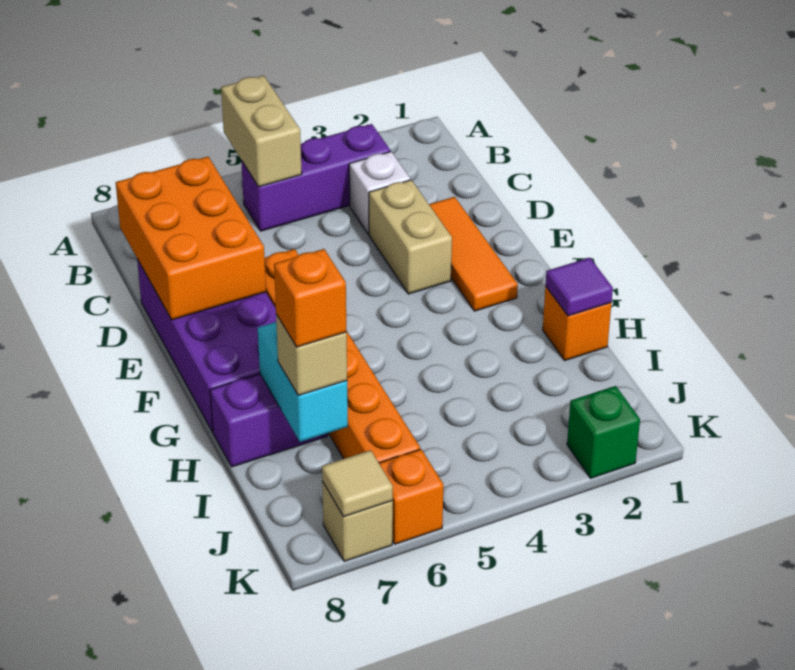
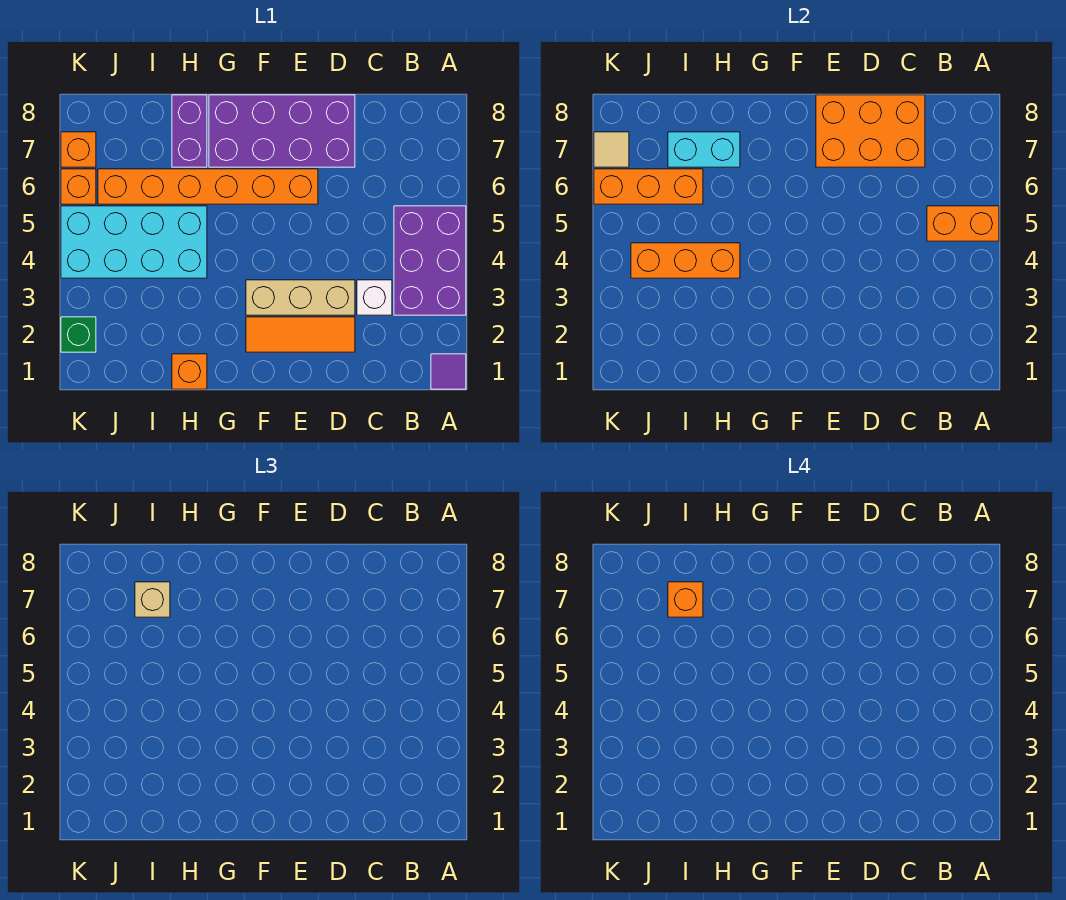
tan brick A5:B5 level 2 -> orange brick A5:B5 level 2
purple brick B3:B5 level 1 -> purple brick A3:B5 level 1
tan brick D3:E3 level 1 -> tan brick D3:F3 level 1
purple tile H1 level 2 -> purple tile A1 level 1
none -> cyan brick H4:K5 level 1
none -> orange brick H4:J4 level 2
none -> orange brick I6:K6 level 2
tan brick K7 level 1 -> orange brick K7 level 1

